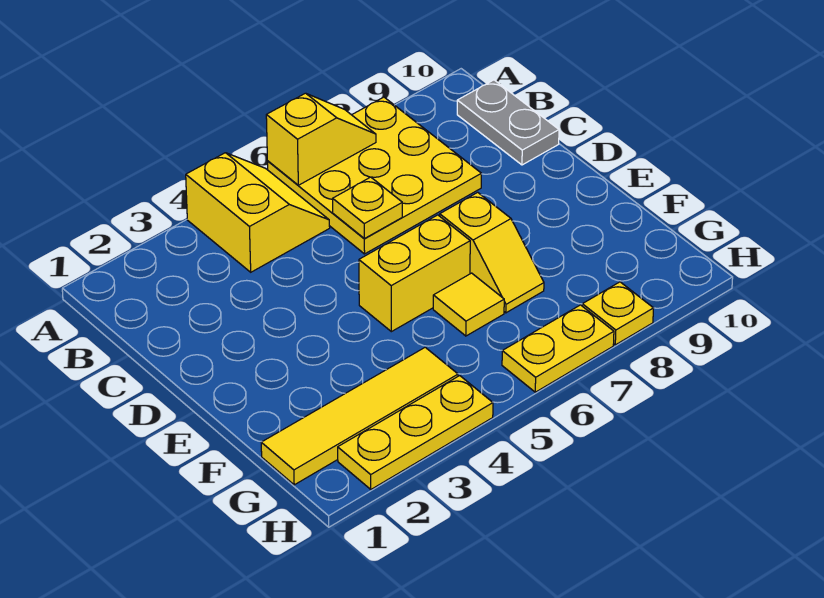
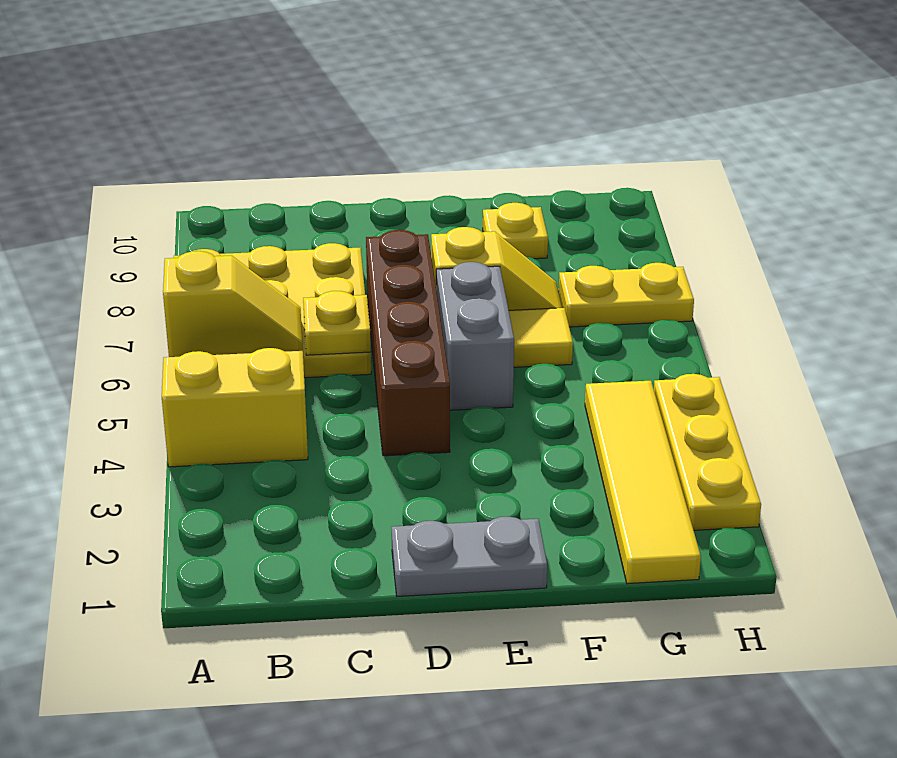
yellow slope A6:A7 level 2 top 6 -> yellow slope A6:B6 level 2 top A
grey plate B10:C10 level 1 -> grey plate D1:E1 level 1
none -> brown brick D4:D7 level 1
yellow brick E5:E6 level 1 -> grey brick E5:E6 level 1
yellow plate H6:H7 level 1 -> yellow plate G7:H7 level 1
yellow plate H8 level 1 -> yellow plate F9 level 1

